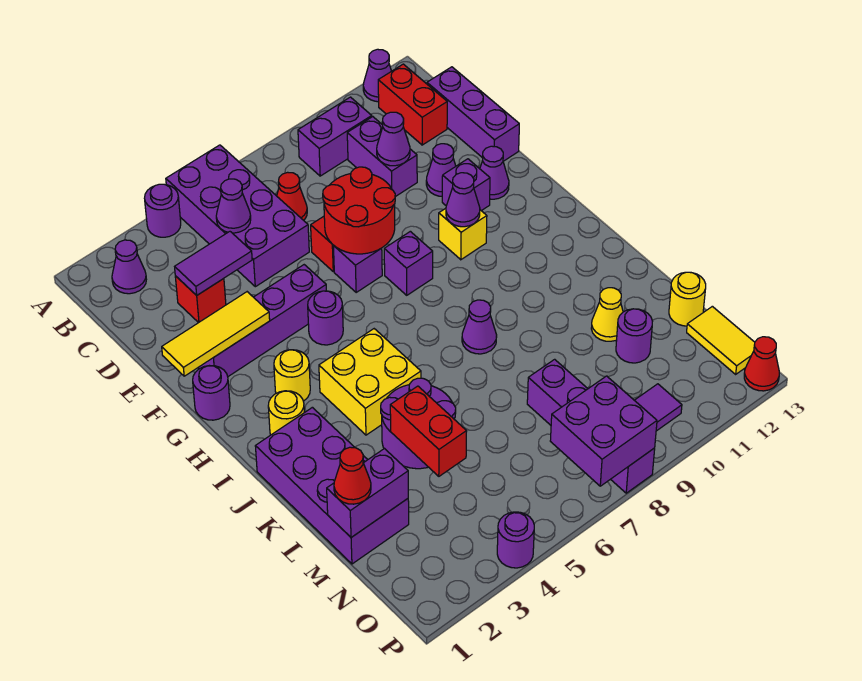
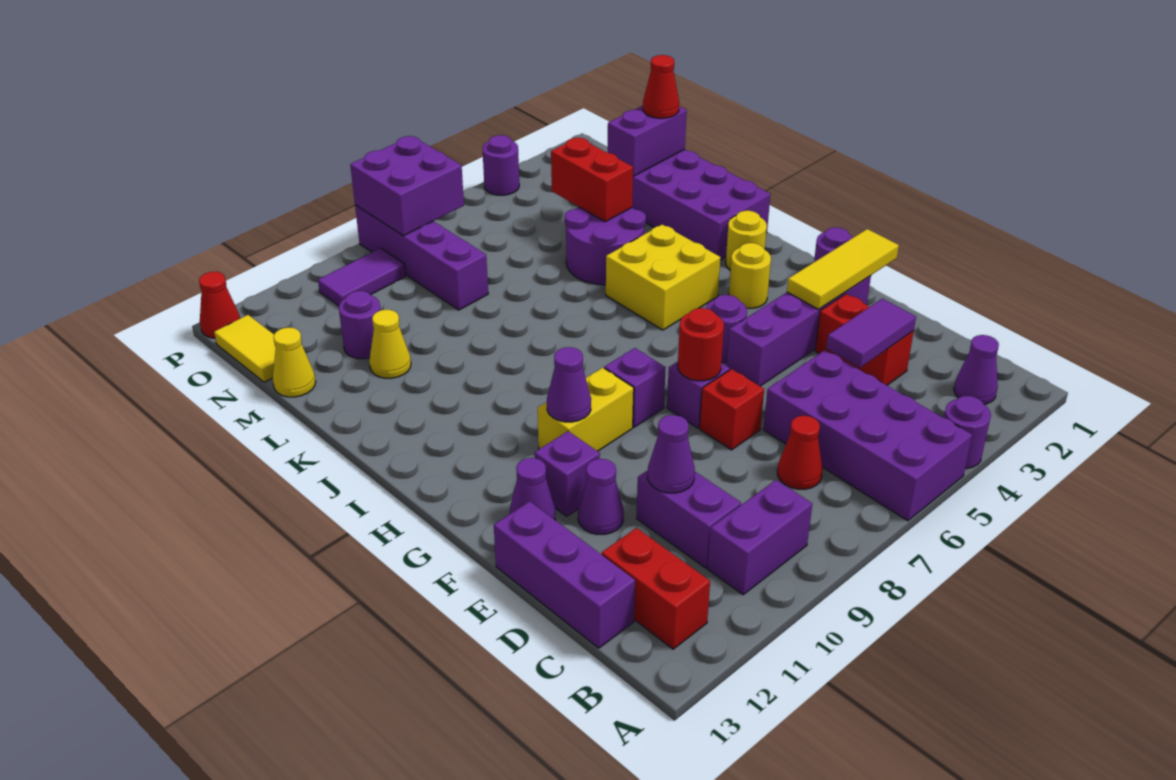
purple cone A12 level 1 -> none
purple cone C5 level 2 -> none
red brick D3 level 1 -> red brick D3:E3 level 1
red round brick E7:F8 level 2 -> red round brick F7 level 2
yellow brick G10 level 1 -> yellow brick G9:G10 level 1
purple cone J8 level 1 -> none
yellow round brick M13 level 1 -> yellow cone M13 level 1

